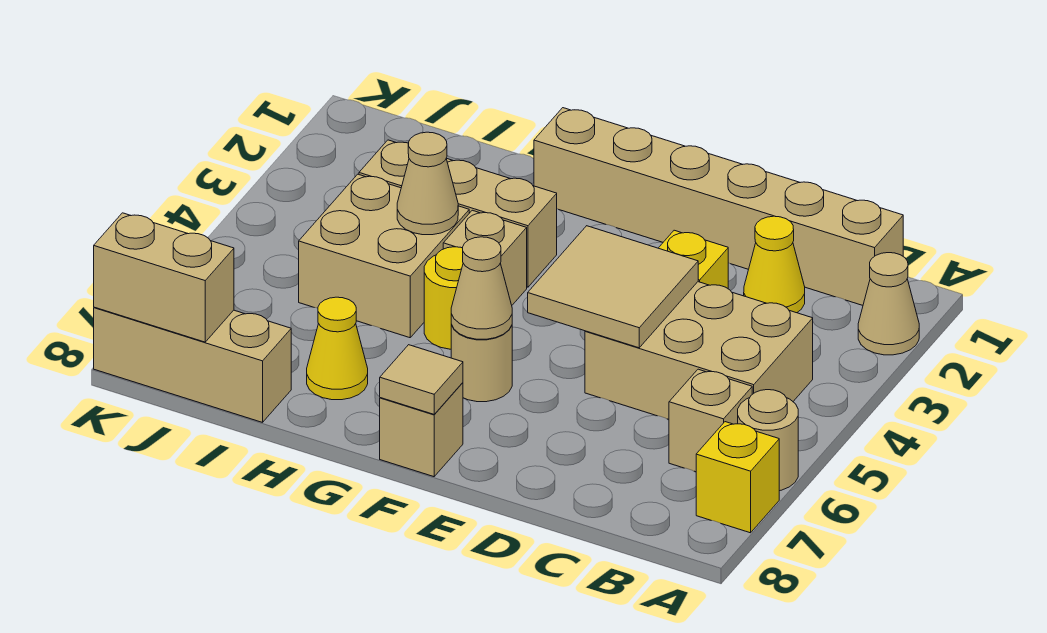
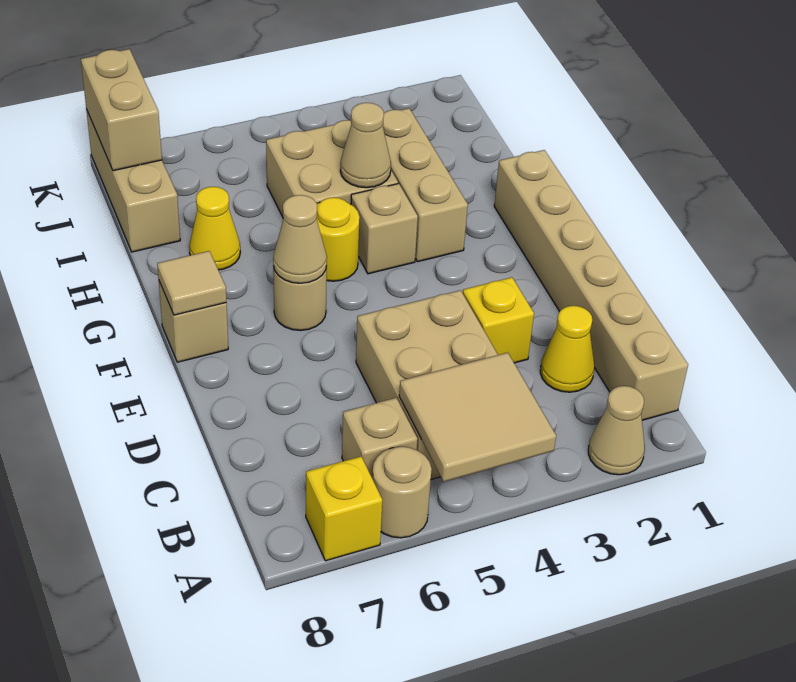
tan tile D4:E5 level 2 -> tan tile A4:B5 level 2

